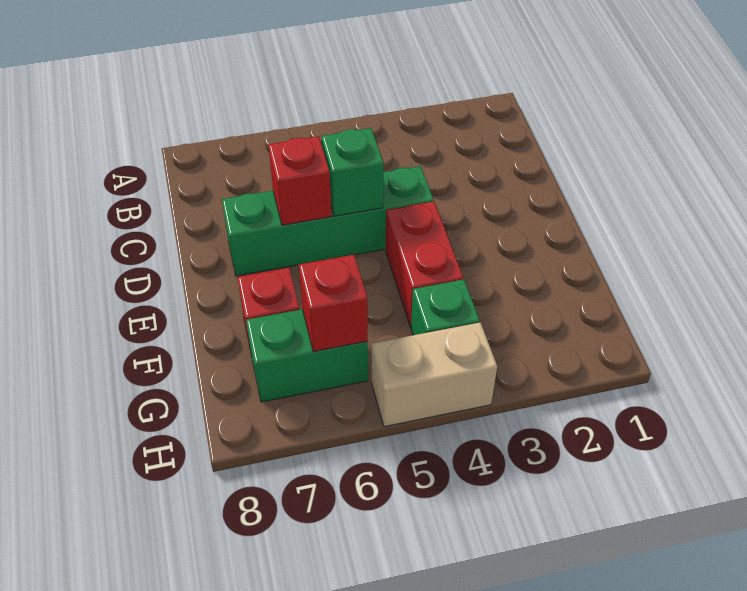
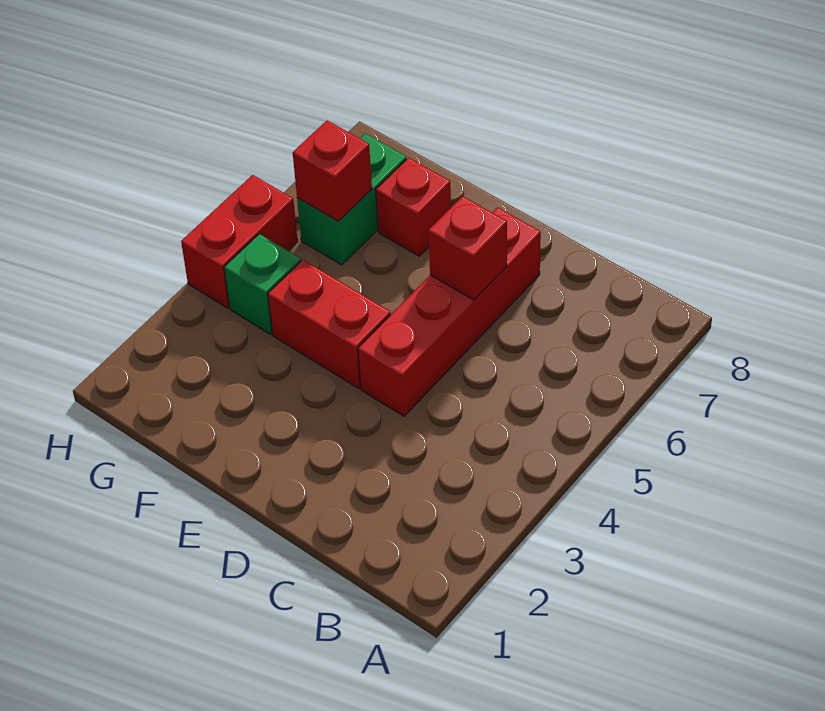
green brick D4:D7 level 1 -> red brick D4:D7 level 1
green brick D5 level 2 -> none
tan brick H4:H5 level 1 -> red brick H4:H5 level 1

